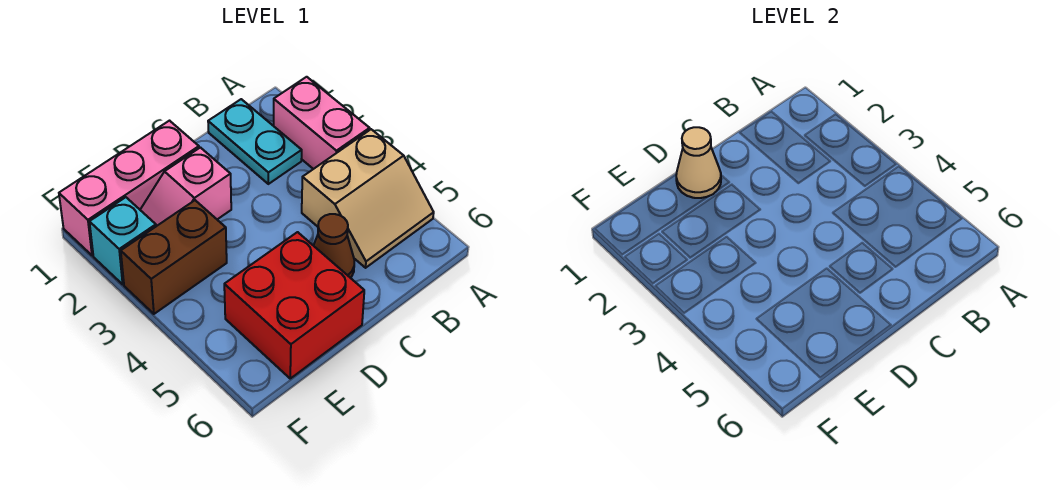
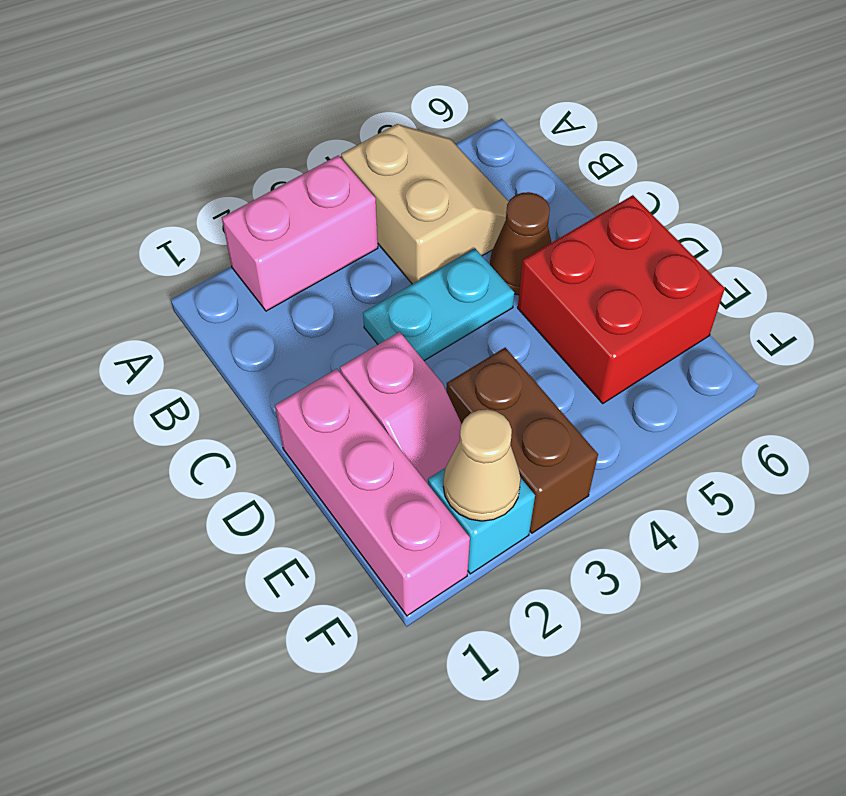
cyan plate B1:B2 level 1 -> cyan plate C3:C4 level 1
tan cone D1 level 2 -> tan cone F2 level 2

